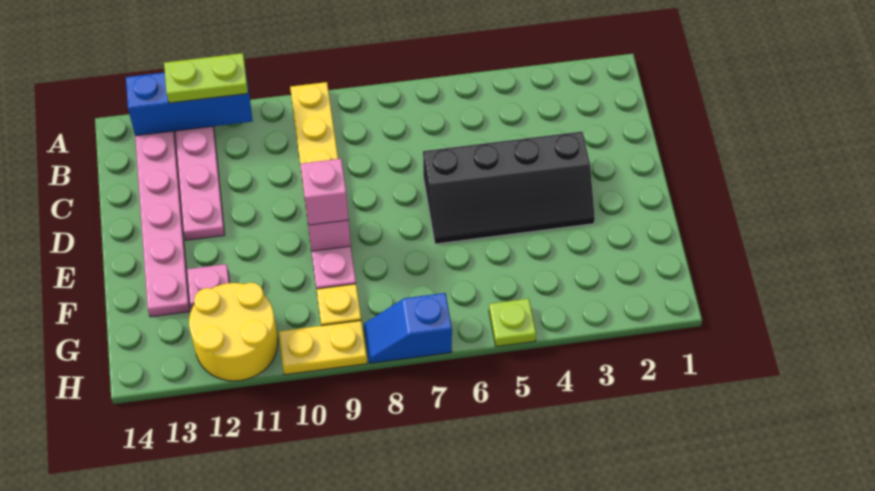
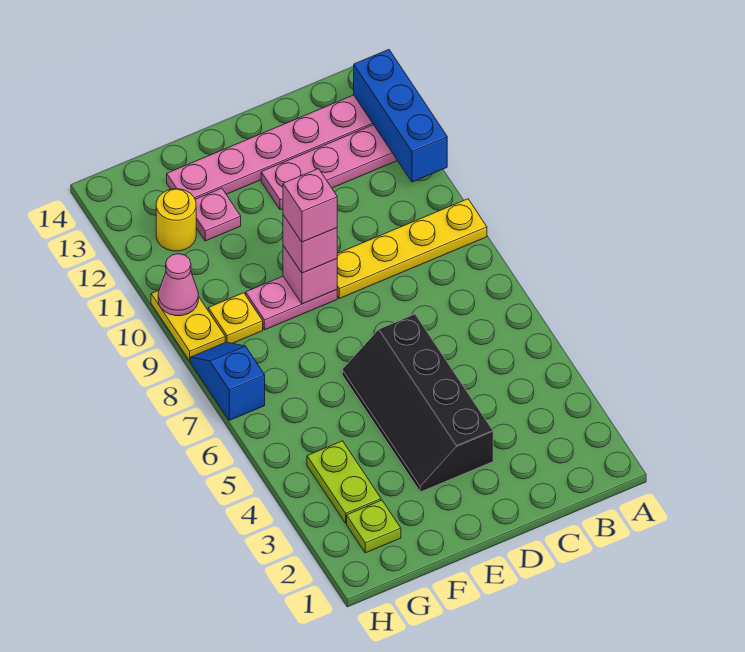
lime plate A11:A12 level 3 -> lime plate G3:G4 level 1
none -> pink brick E9 level 4
yellow round brick G11:H12 level 1 -> yellow round brick G12 level 1
lime plate H5 level 1 -> lime plate G2 level 1
none -> pink cone H10 level 2

